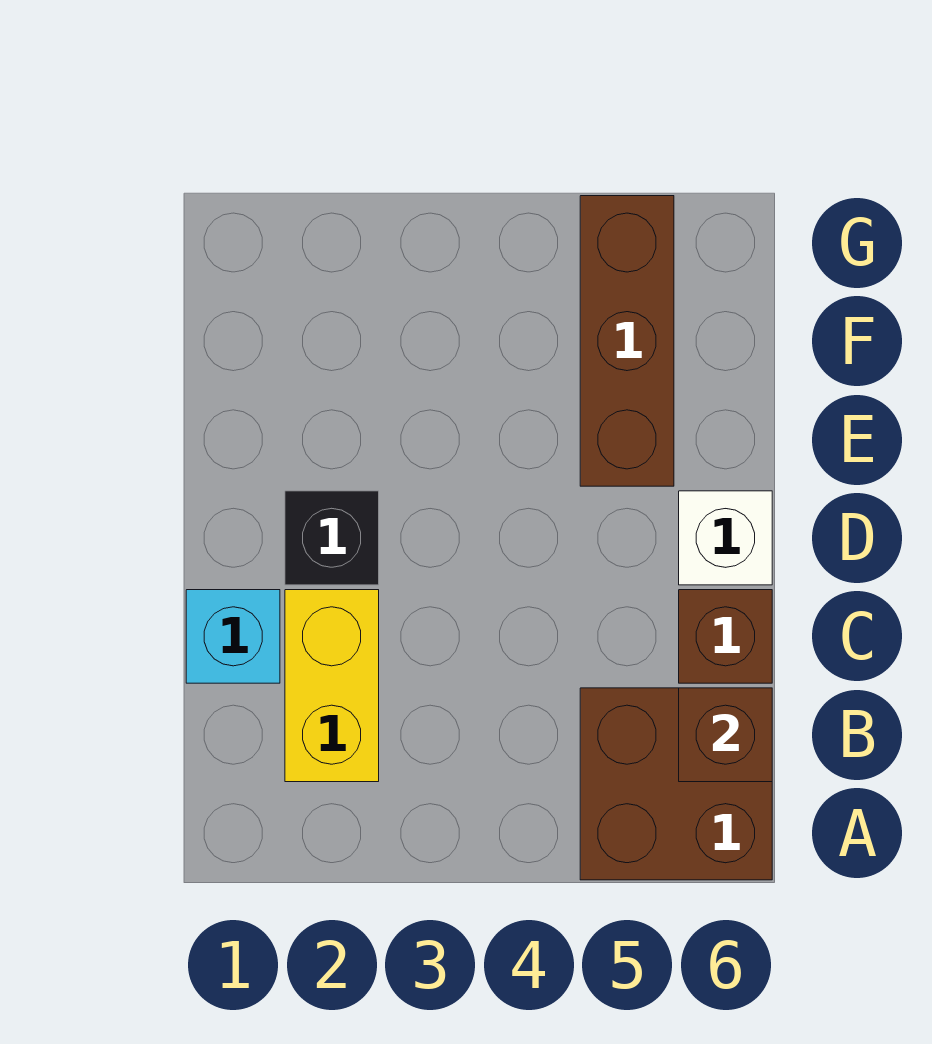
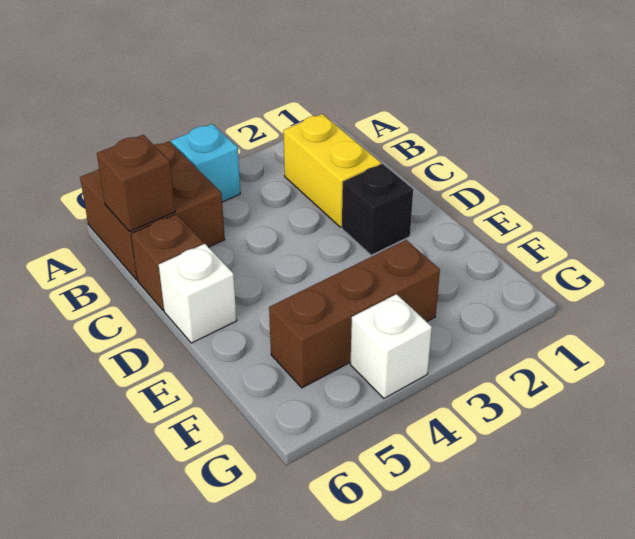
cyan brick C1 level 1 -> cyan brick A4 level 1
brown brick E5:G5 level 1 -> brown brick F3:F5 level 1
none -> white brick G4 level 1

